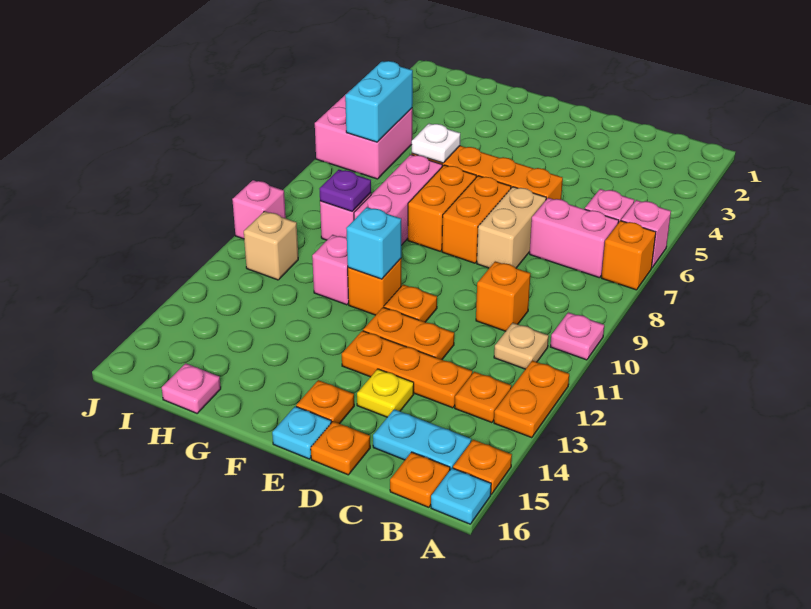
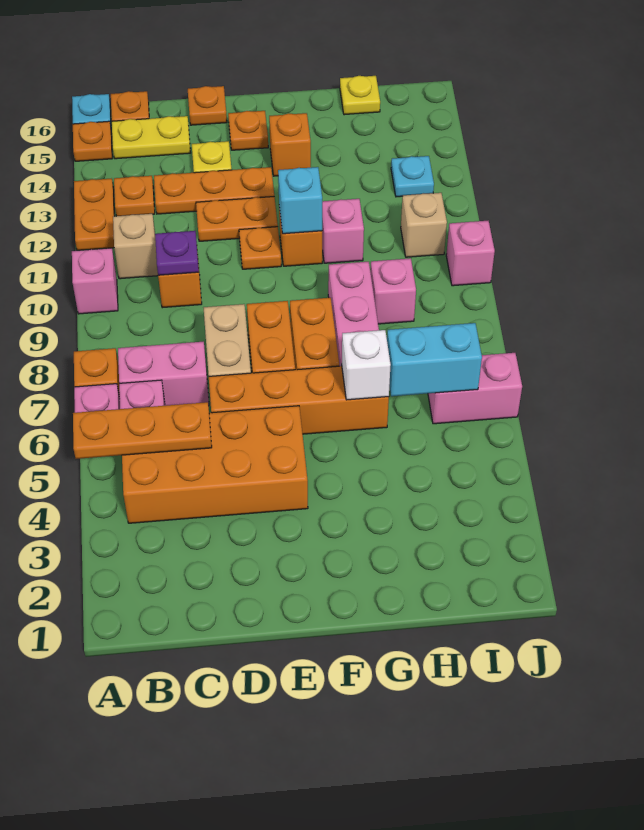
none -> orange plate A5:C5 level 2
pink plate A10 level 1 -> pink brick A10 level 1
none -> orange brick B4:E5 level 1
tan plate B11 level 1 -> tan brick B11 level 1
cyan plate B15:C15 level 1 -> yellow plate B15:C15 level 1
cyan plate E16 level 1 -> cyan plate I13 level 1
none -> orange brick F14 level 1
white plate G6 level 2 -> white brick G6 level 2
purple plate H9 level 2 -> purple plate C10 level 2
pink plate H16 level 1 -> yellow plate H16 level 1
pink brick I5:J6 level 1 -> pink brick I6:J6 level 1
cyan brick I5:I6 level 2 -> cyan brick H6:I6 level 2

